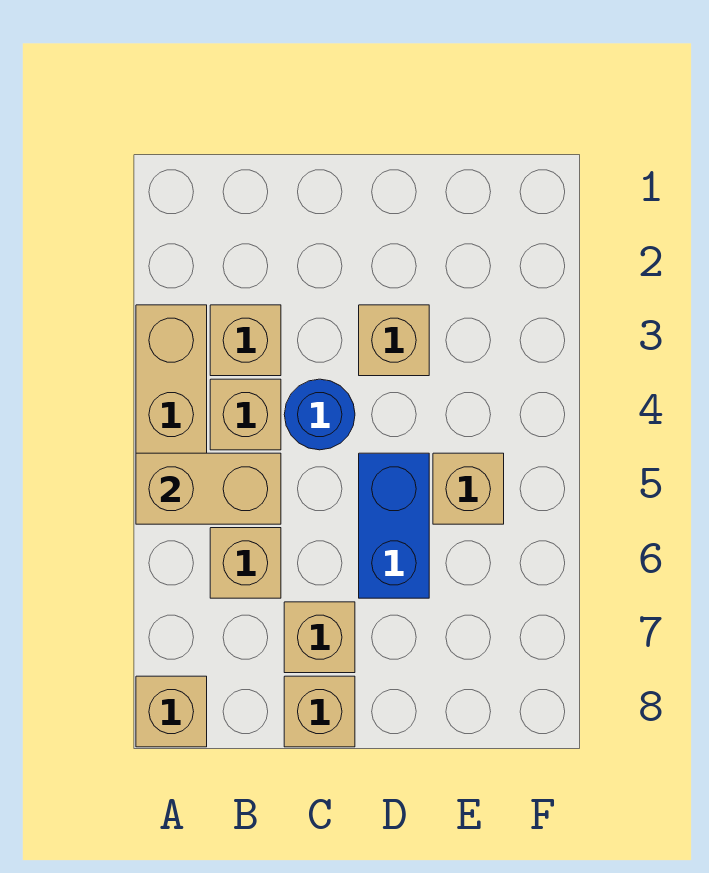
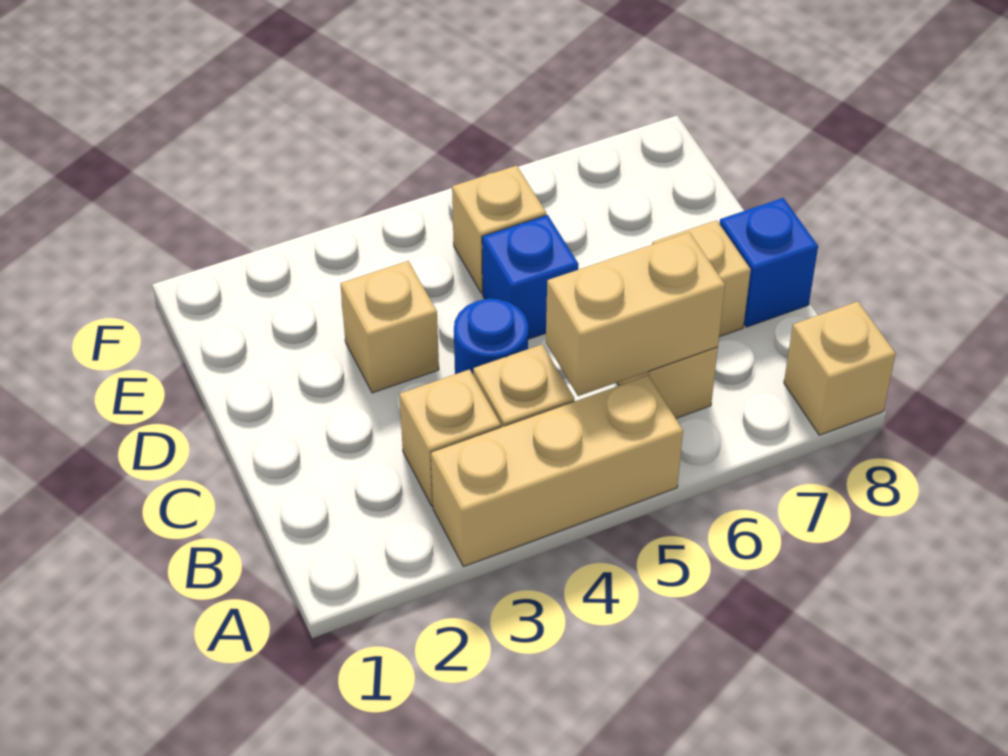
tan brick A5:B5 level 2 -> tan brick B5:B6 level 2
tan brick C8 level 1 -> blue brick C8 level 1
blue brick D5:D6 level 1 -> blue brick D5 level 1

